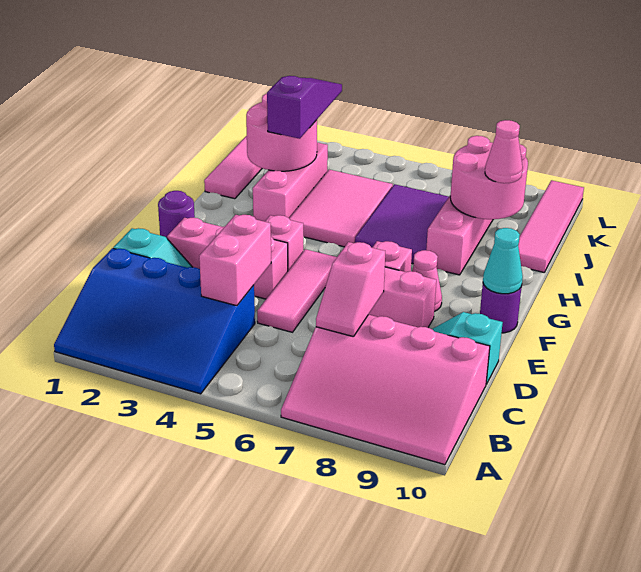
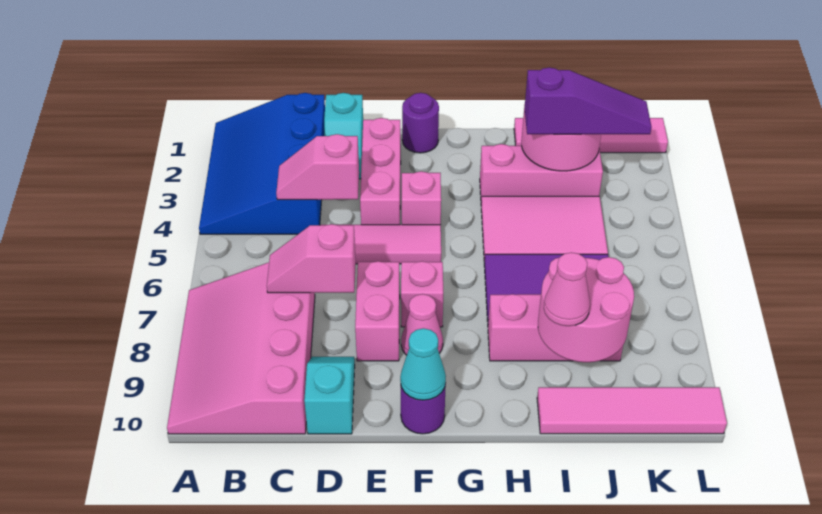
pink brick C4:D4 level 2 -> pink slope C4:D4 level 2 top D

